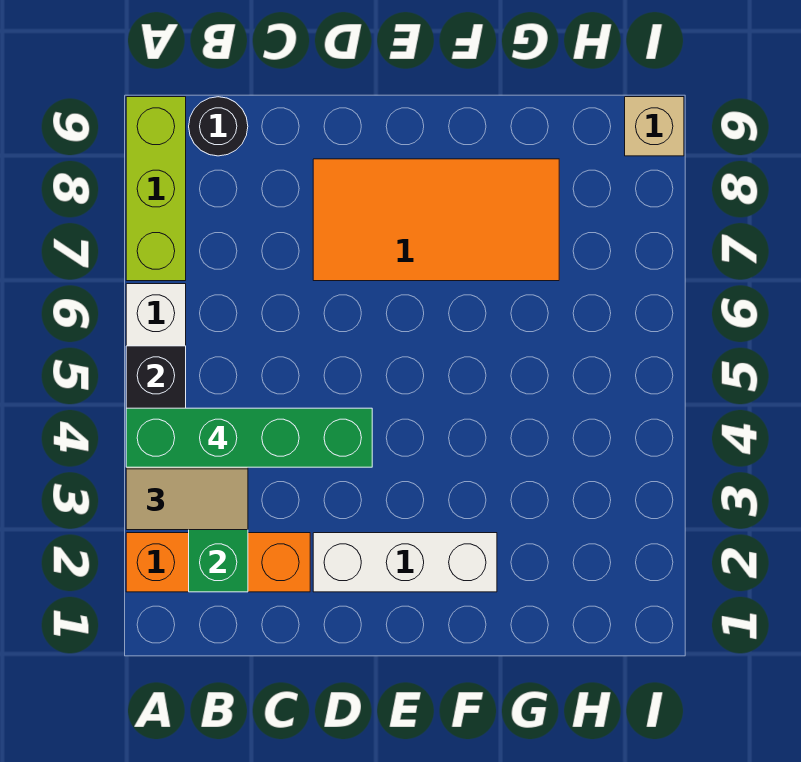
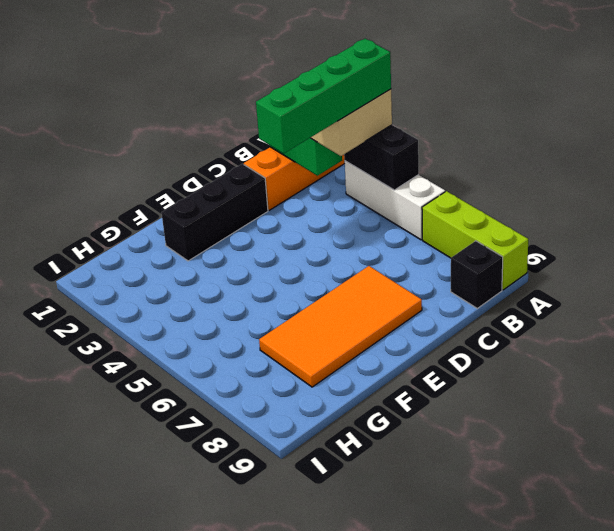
black round brick B9 level 1 -> black brick B9 level 1
white brick D2:F2 level 1 -> black brick D2:F2 level 1
tan brick I9 level 1 -> none

